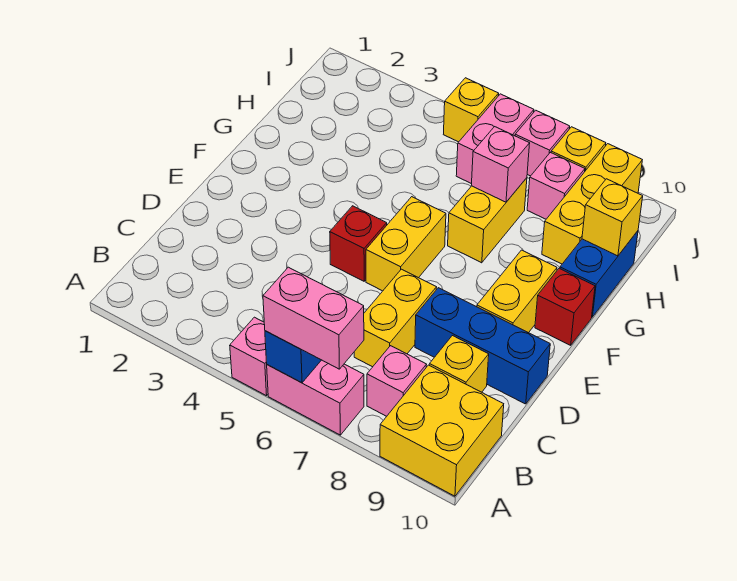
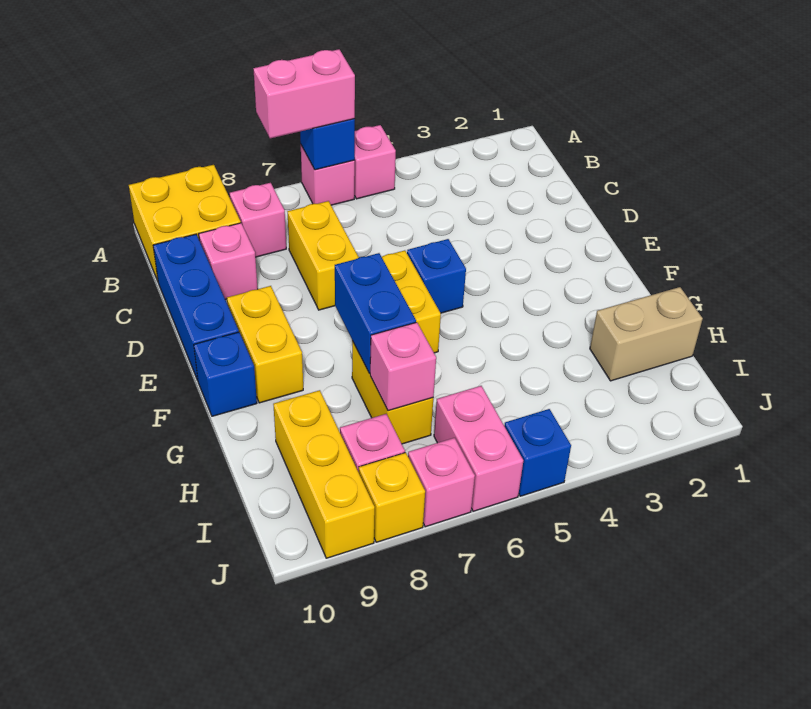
pink brick A6:A7 level 1 -> pink brick A6 level 1
yellow brick C9 level 1 -> pink brick C9 level 1
blue brick D8:D10 level 1 -> blue brick C10:E10 level 1
red brick E5 level 1 -> blue brick E5 level 1
red brick F10 level 1 -> blue brick F10 level 1
blue brick G10:H10 level 1 -> blue brick F7:G7 level 2
none -> tan brick H1:H2 level 1
yellow brick H10 level 2 -> none
yellow brick J5 level 1 -> blue brick J5 level 1

